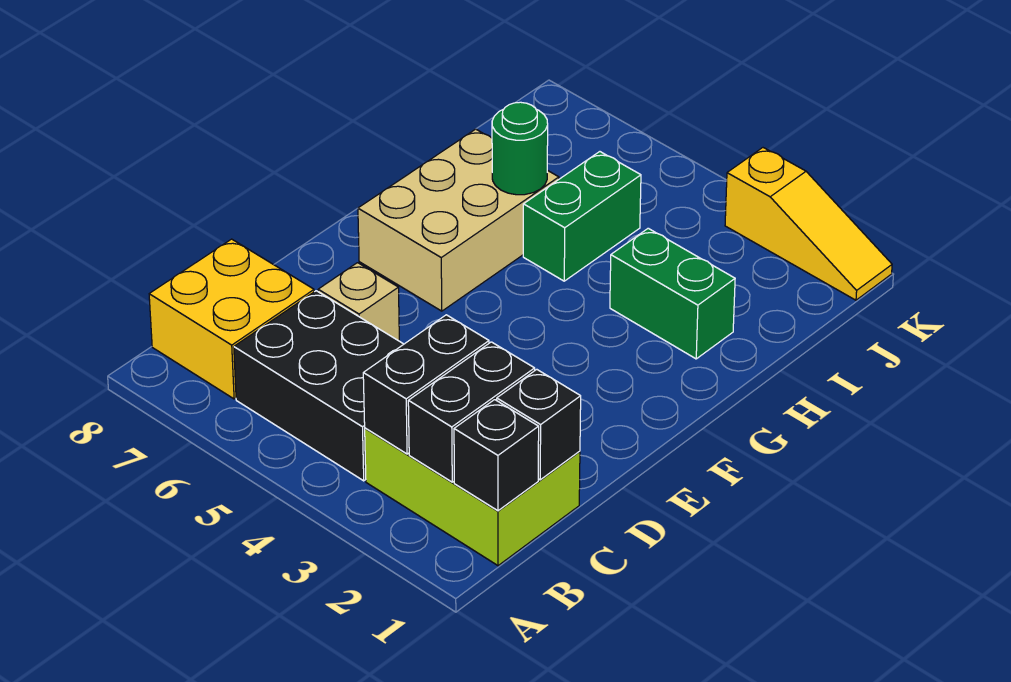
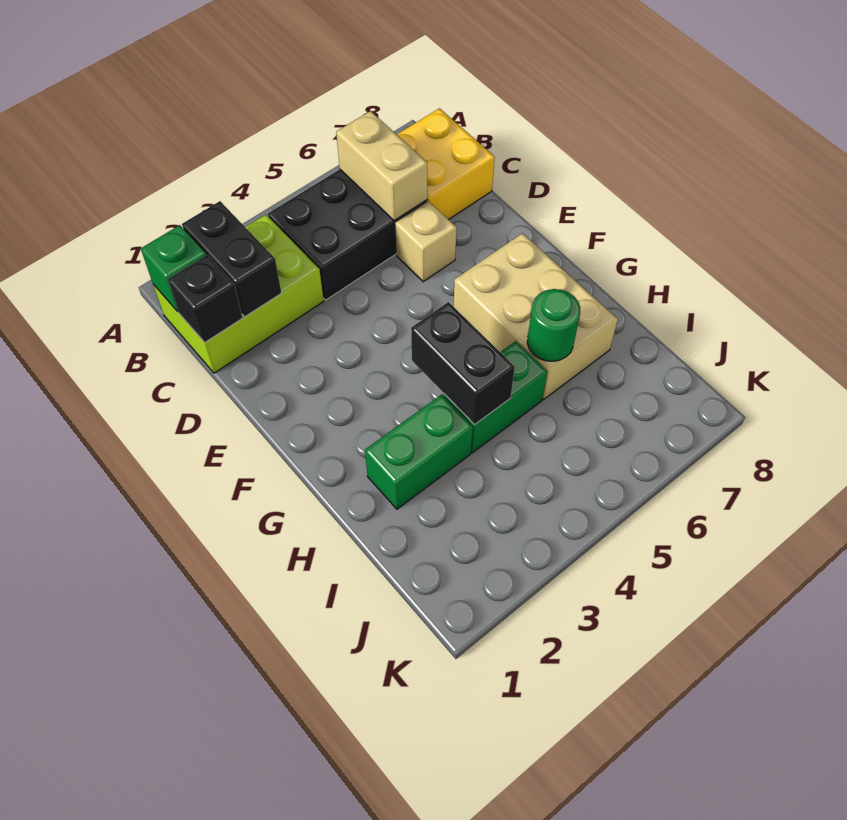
black brick B1 level 2 -> green brick B1 level 2
black brick B3:C3 level 2 -> black brick G4:H4 level 2
none -> tan brick B6:C6 level 2
green brick H5:I5 level 1 -> green brick H4:H5 level 1
yellow slope K1:K3 level 1 top 3 -> none

